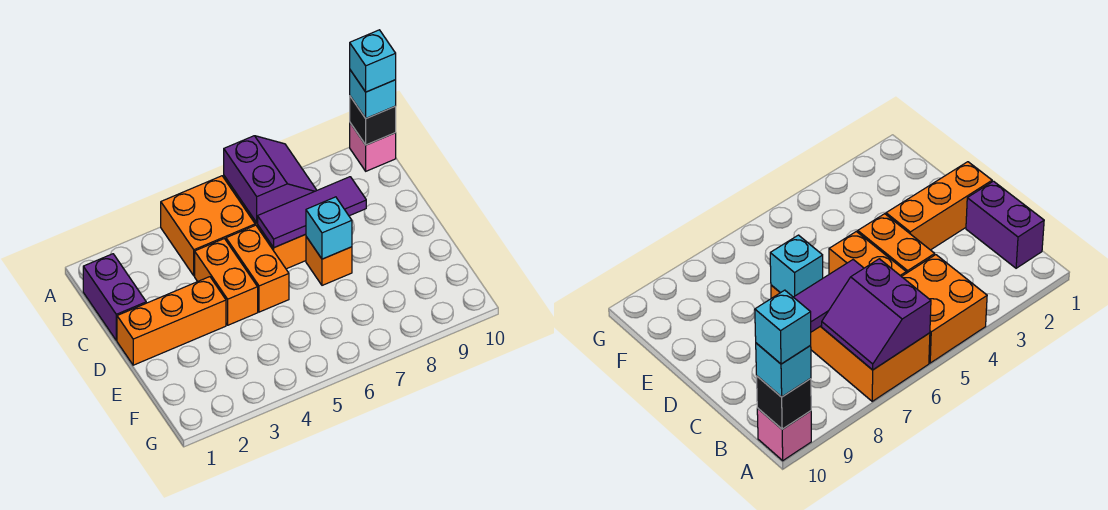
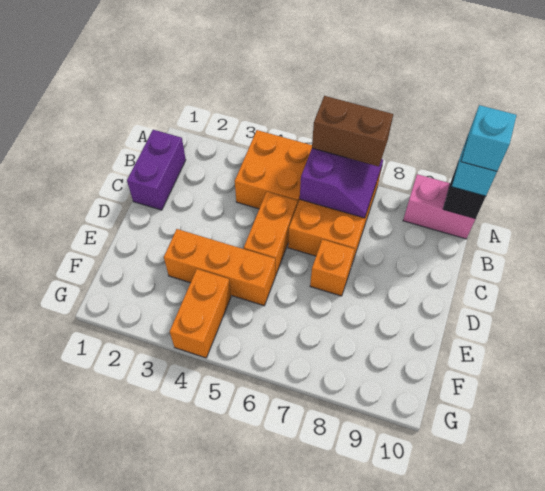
none -> brown brick A6:A7 level 3
pink brick A10 level 1 -> pink brick A9:A10 level 1
orange brick C4:D4 level 1 -> orange brick F4:G4 level 1
purple tile C6:C8 level 2 -> none
orange brick D1:D3 level 1 -> orange brick E3:E5 level 1
cyan brick D7 level 2 -> none

